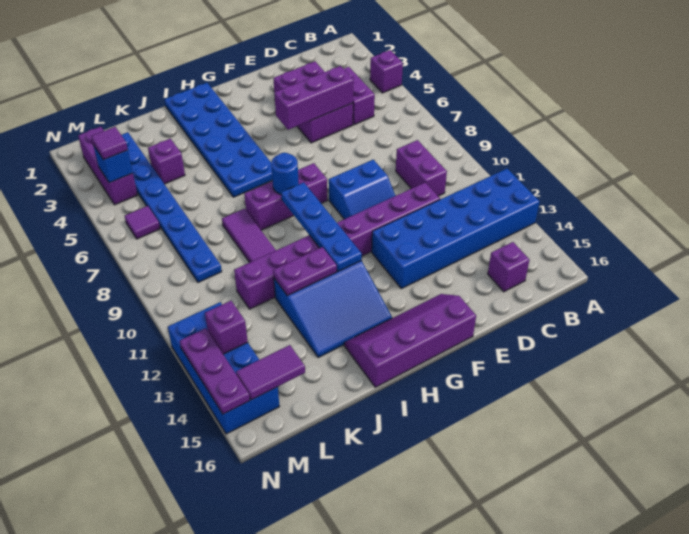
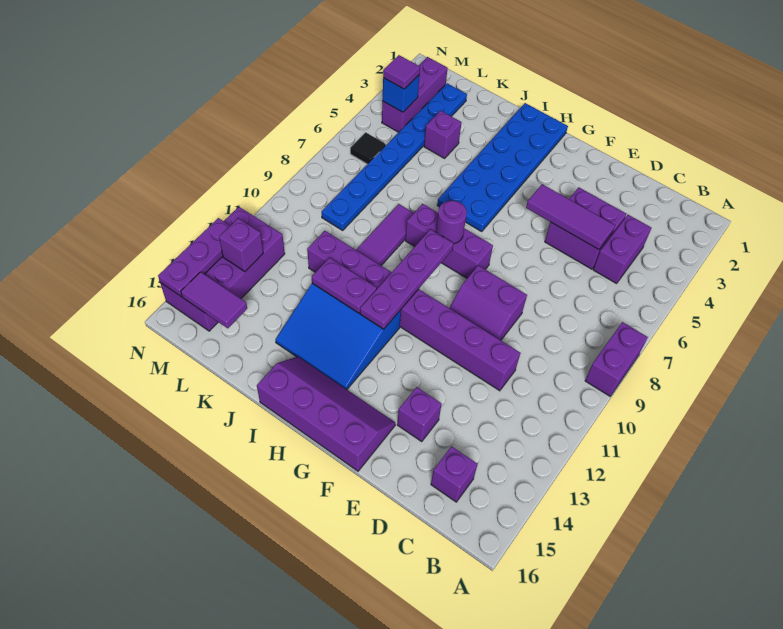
purple brick A4 level 1 -> purple brick E14 level 1
blue brick A12:F13 level 1 -> none
purple brick C9:C10 level 1 -> purple brick A8:A9 level 1
purple brick D3:E5 level 1 -> purple brick D4:E5 level 1
purple brick D5:F5 level 2 -> purple tile D5:F5 level 2
blue slope E9:F10 level 1 top 9 -> purple slope E9:F10 level 1 top 9
blue round brick H8 level 2 -> purple round brick H8 level 2
blue plate H9:H12 level 2 -> purple plate H9:H12 level 2
purple tile M6 level 1 -> black tile M6 level 1
blue brick M12:N15 level 1 -> purple brick M12:N15 level 1

